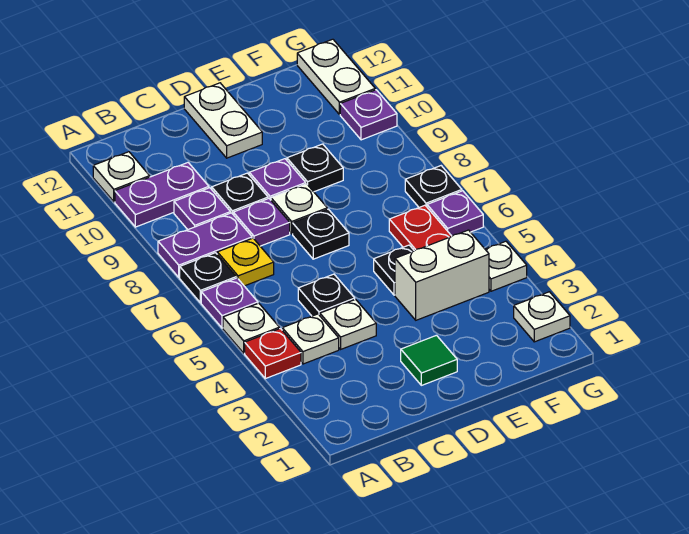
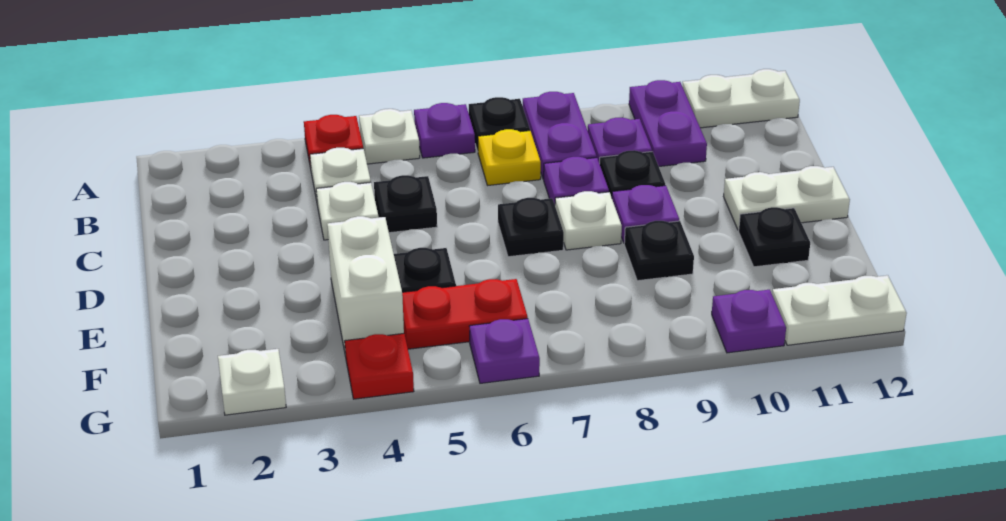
white plate A11 level 1 -> white plate A11:A12 level 1
green tile D2 level 1 -> none
white plate G4 level 1 -> red plate G4 level 1
black plate G7 level 1 -> black plate E11 level 1

